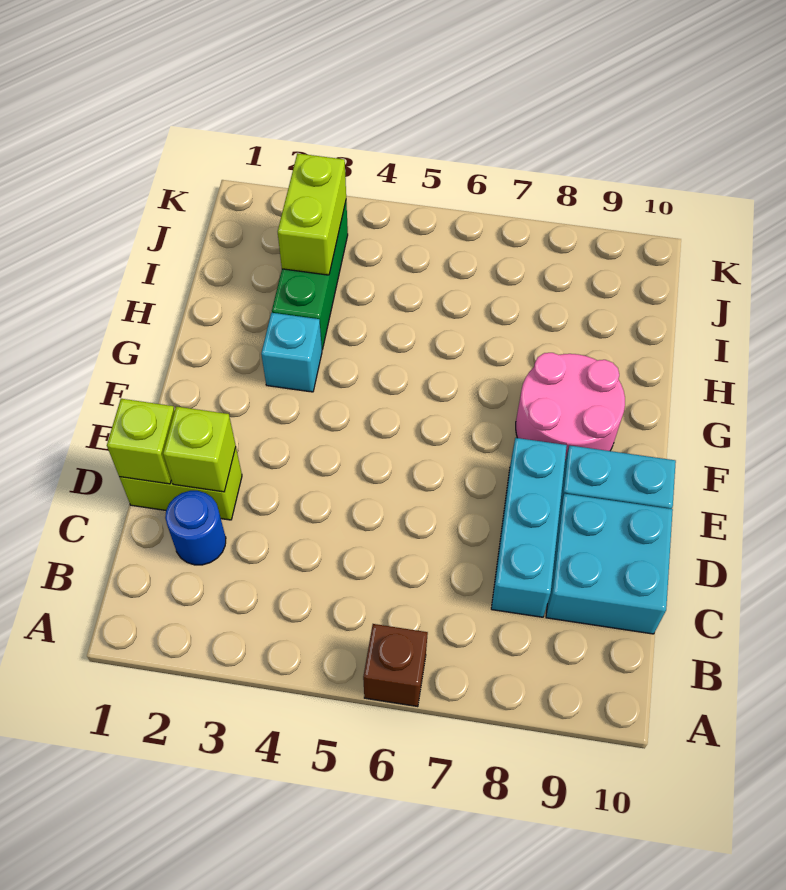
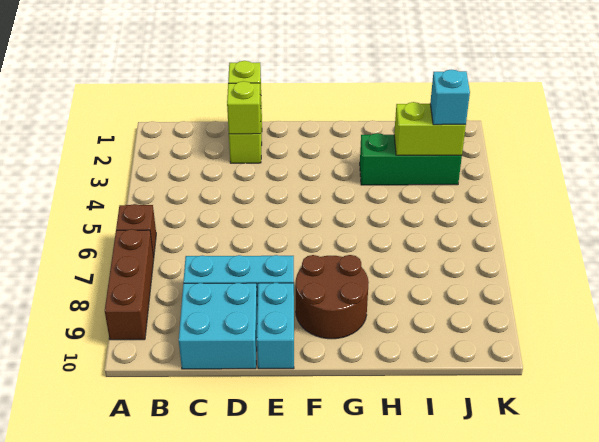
none -> brown brick A7:A9 level 1
blue round brick C2 level 1 -> none
pink round brick F8:G9 level 1 -> brown round brick F8:G9 level 1
cyan brick G3 level 1 -> cyan brick J3 level 3

